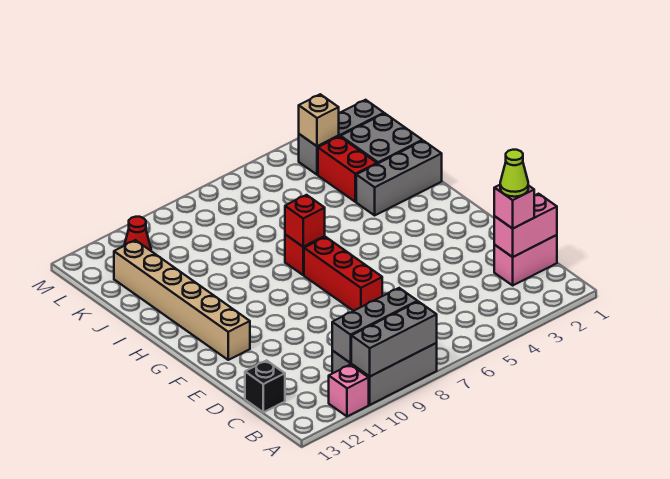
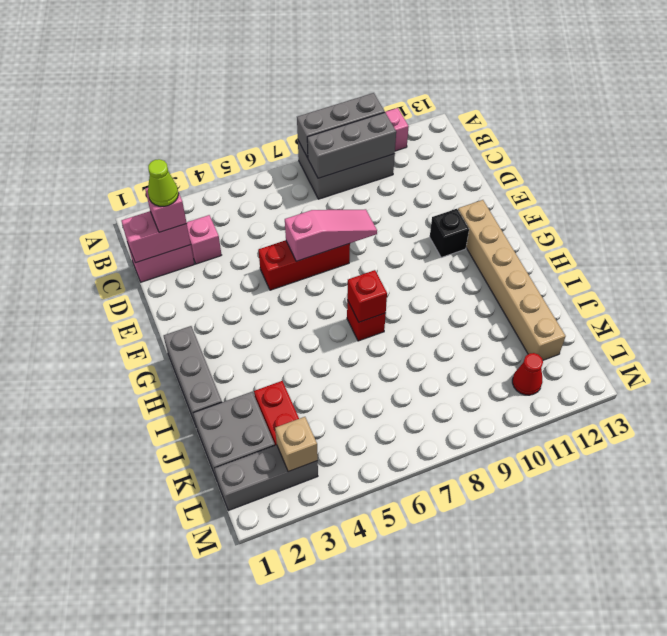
none -> pink brick C3 level 1
black brick C13 level 1 -> black brick F11 level 1
none -> pink slope E6:E8 level 2 top 6
red brick E7:G7 level 1 -> red brick E5:E7 level 1
grey brick I1:I3 level 1 -> grey brick G1:I1 level 1

